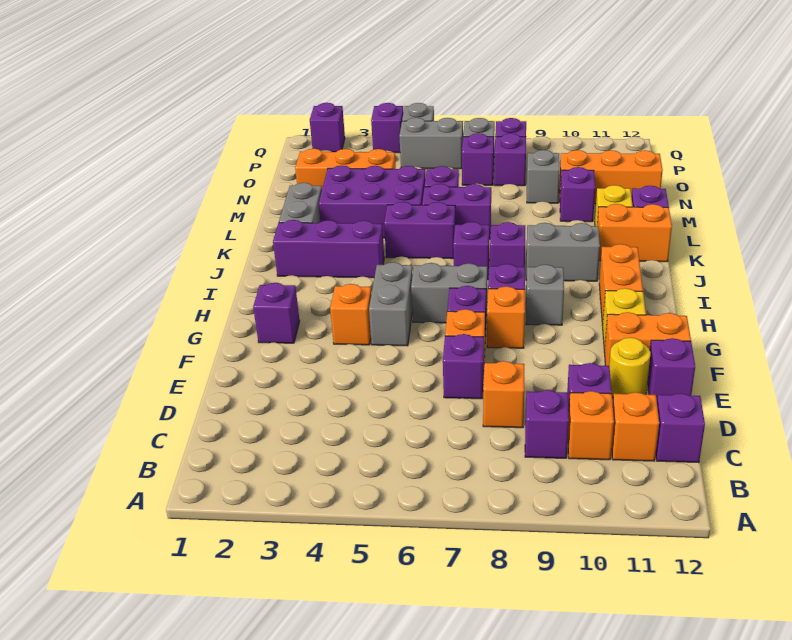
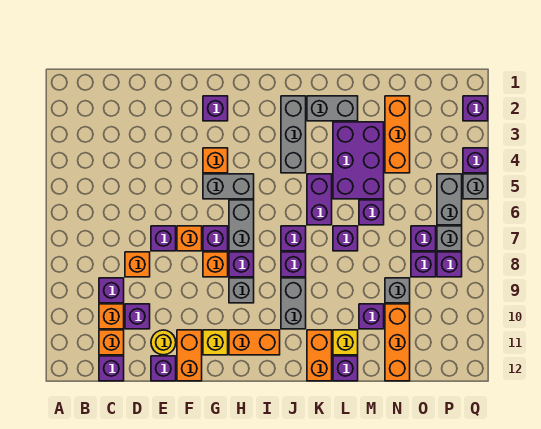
purple brick J2:J4 level 1 -> grey brick J2:J4 level 1
purple brick L6:L7 level 1 -> purple brick L7 level 1

